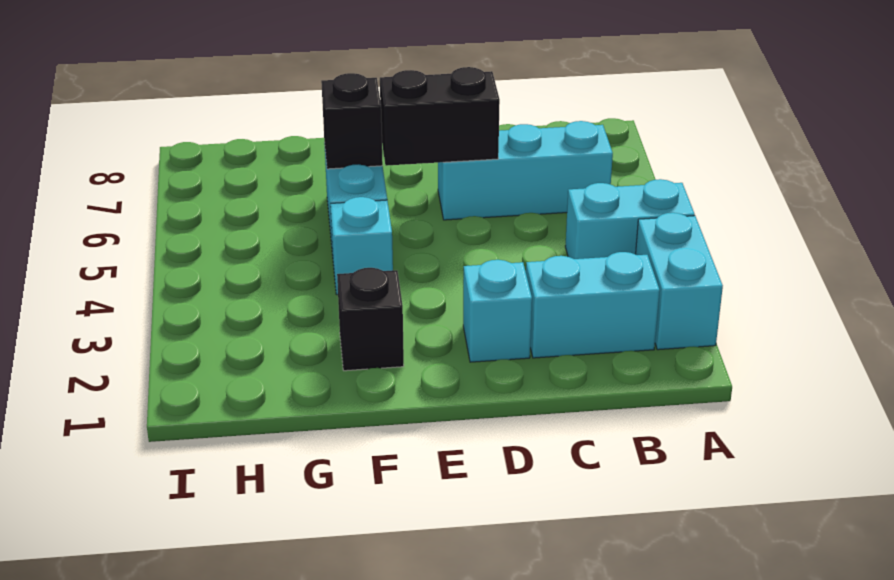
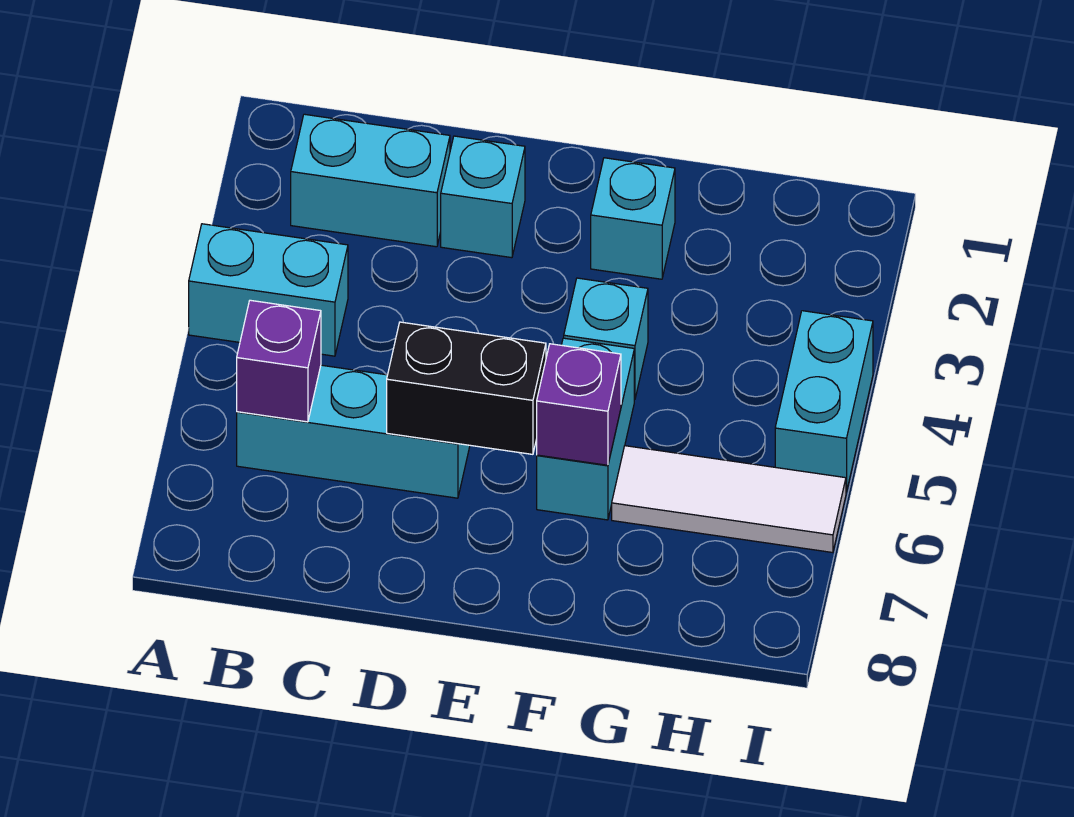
cyan brick A2:A3 level 1 -> cyan brick I4:I5 level 1
none -> purple brick B6 level 2
black brick F2 level 1 -> cyan brick F2 level 1
black brick F6 level 2 -> purple brick F6 level 2
none -> white tile G6:I6 level 1

